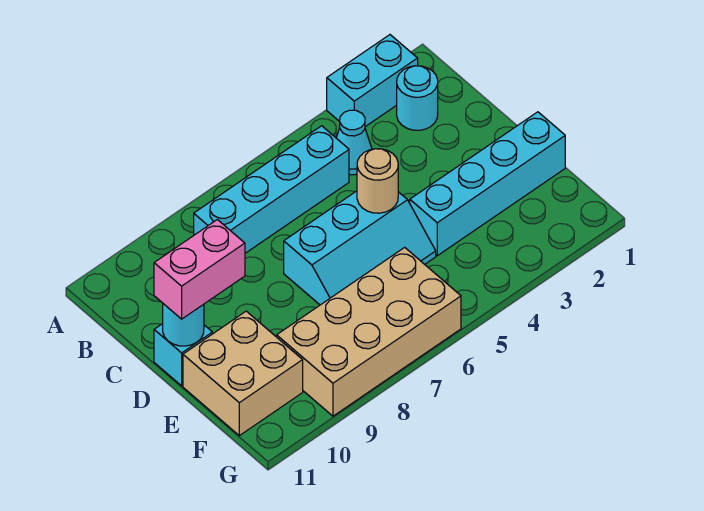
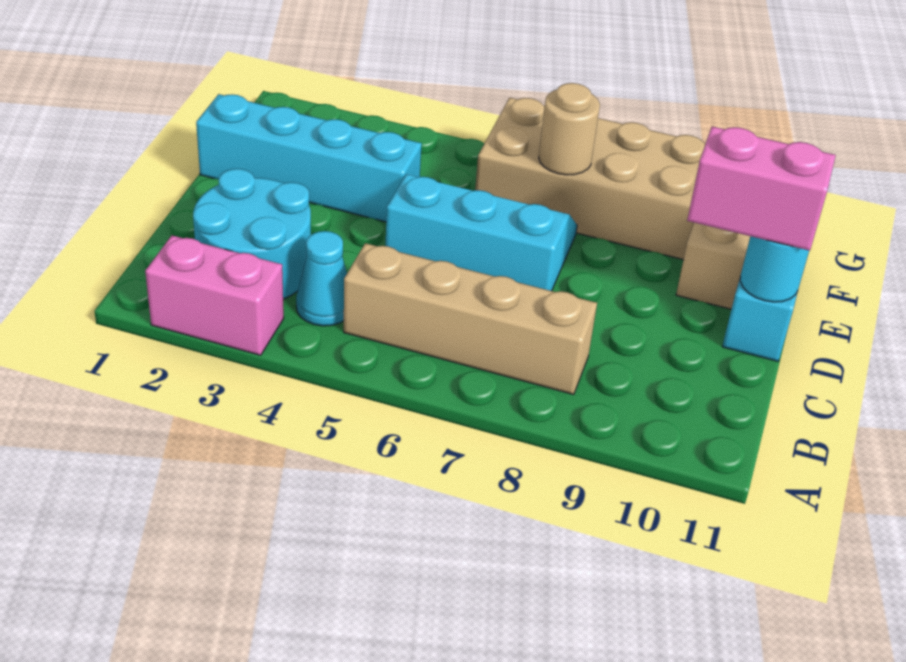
cyan brick A2:A3 level 1 -> pink brick A2:A3 level 1
cyan round brick B2 level 1 -> cyan round brick B2:C3 level 1
cyan brick B5:B8 level 1 -> tan brick B5:B8 level 1
tan round brick D5 level 2 -> tan round brick F7 level 2

